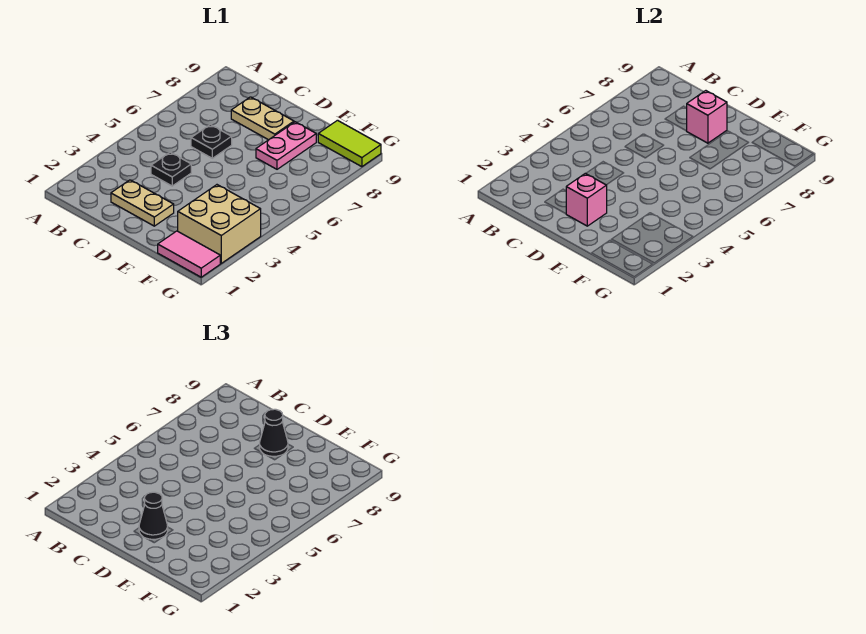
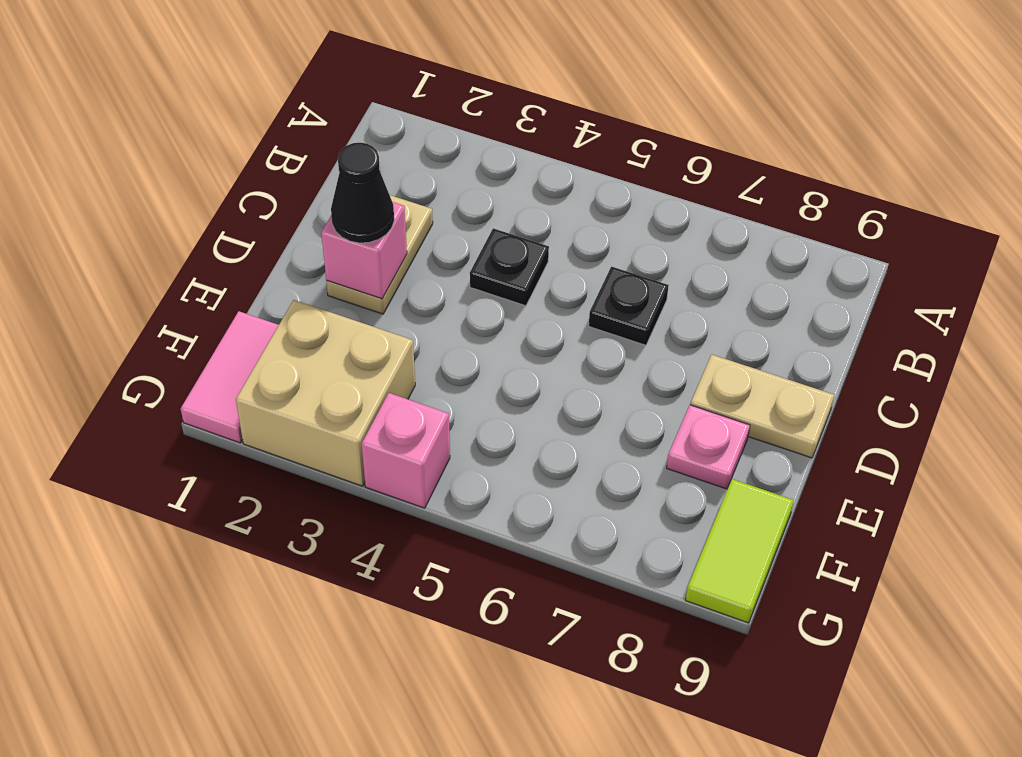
tan plate C8:D8 level 1 -> tan plate D8:D9 level 1
pink brick D8 level 2 -> pink brick G4 level 1
black cone D8 level 3 -> none
pink plate E7:E8 level 1 -> pink plate E8 level 1

